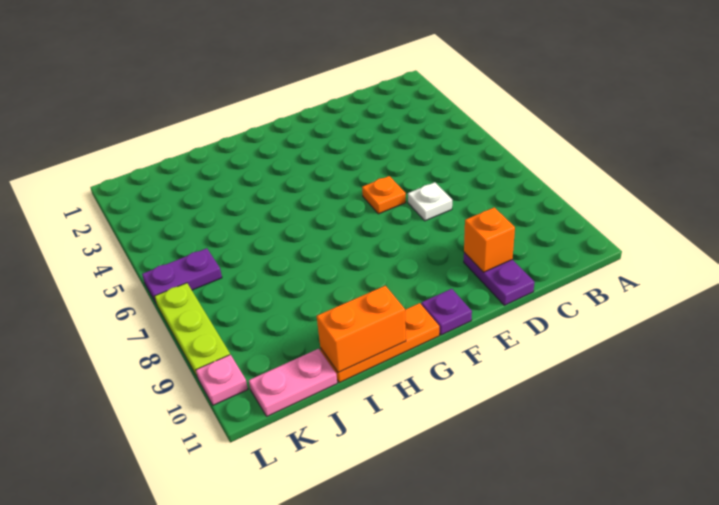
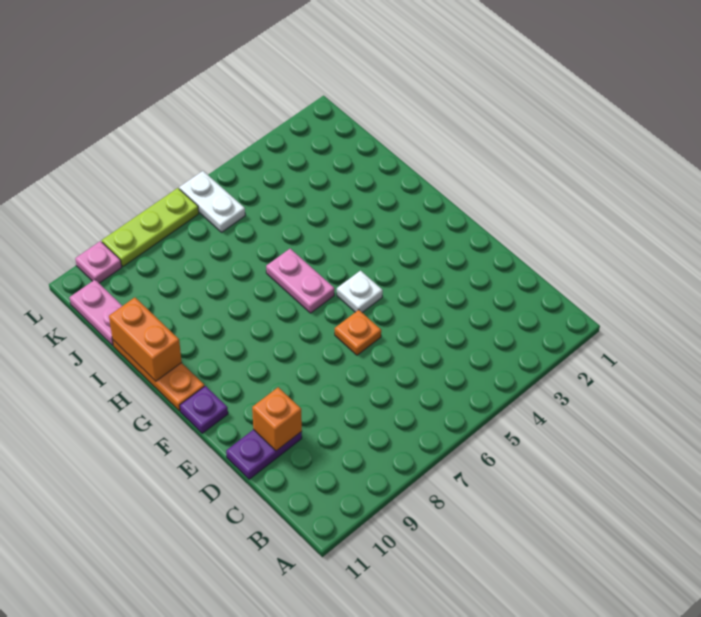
white plate D7 level 1 -> white plate F5 level 1
none -> pink plate G6:H6 level 1
purple plate K6:L6 level 1 -> white plate K6:L6 level 1

